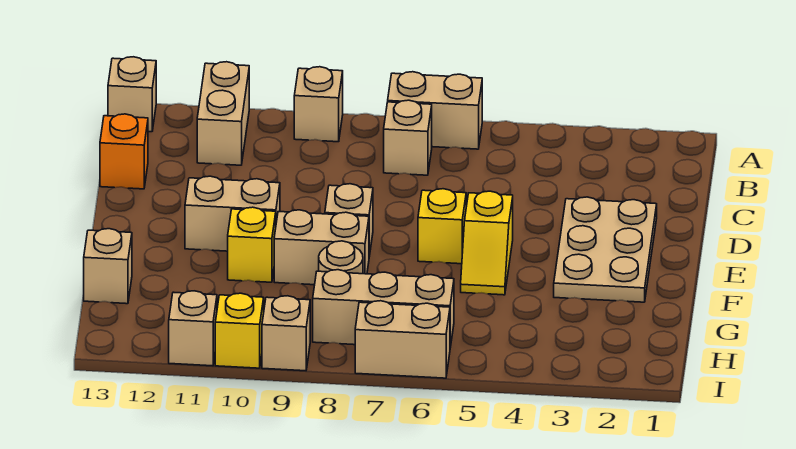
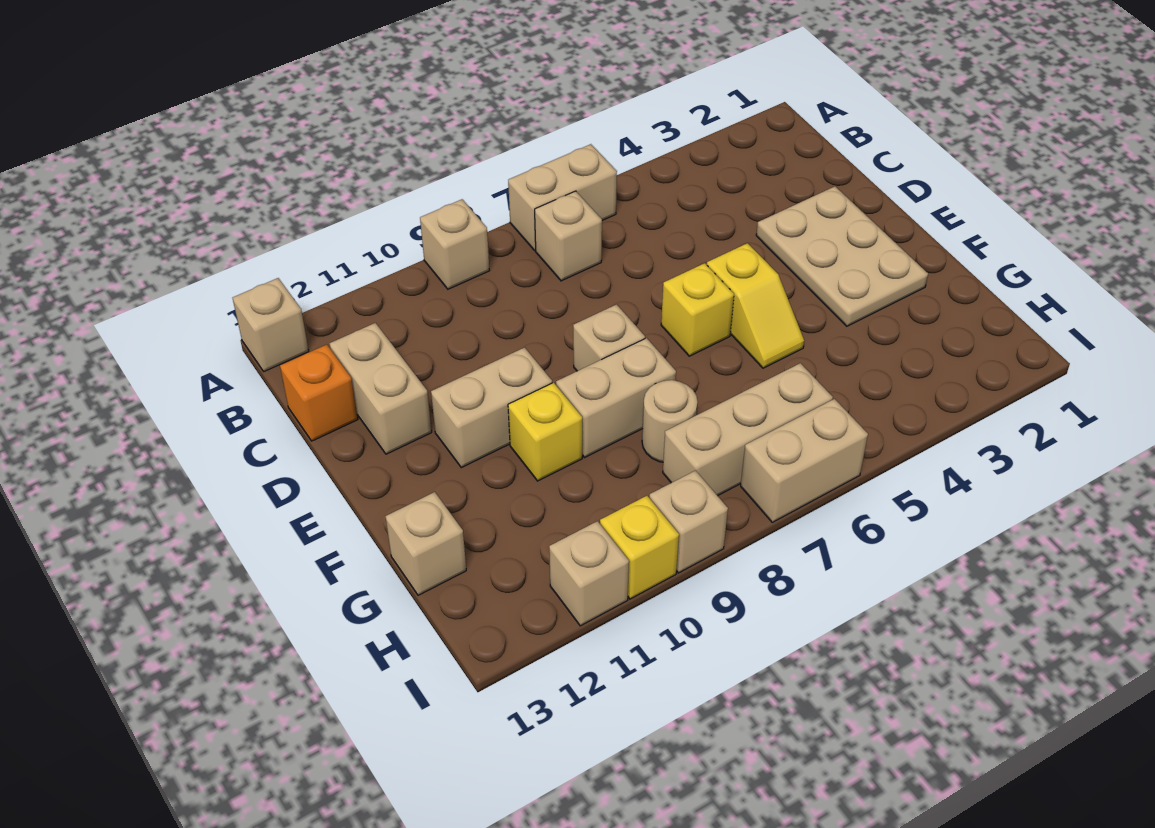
tan brick A11:B11 level 1 -> tan brick C12:D12 level 1

